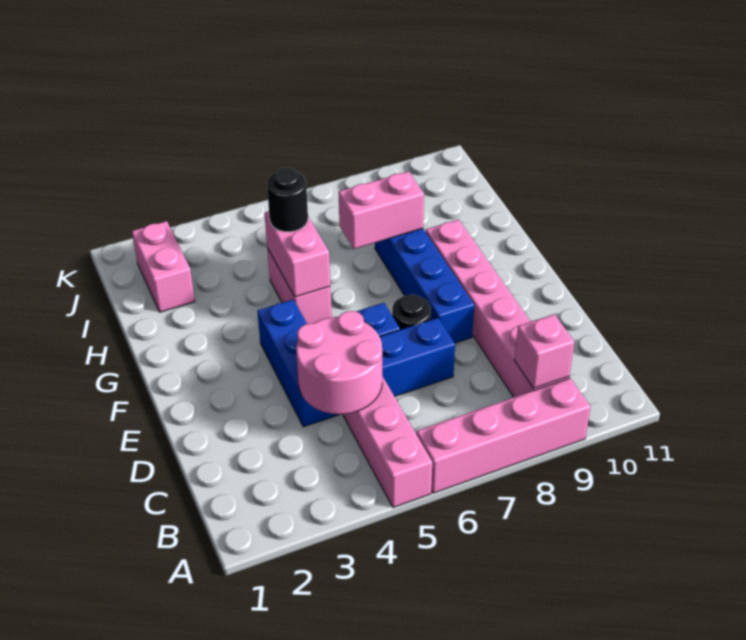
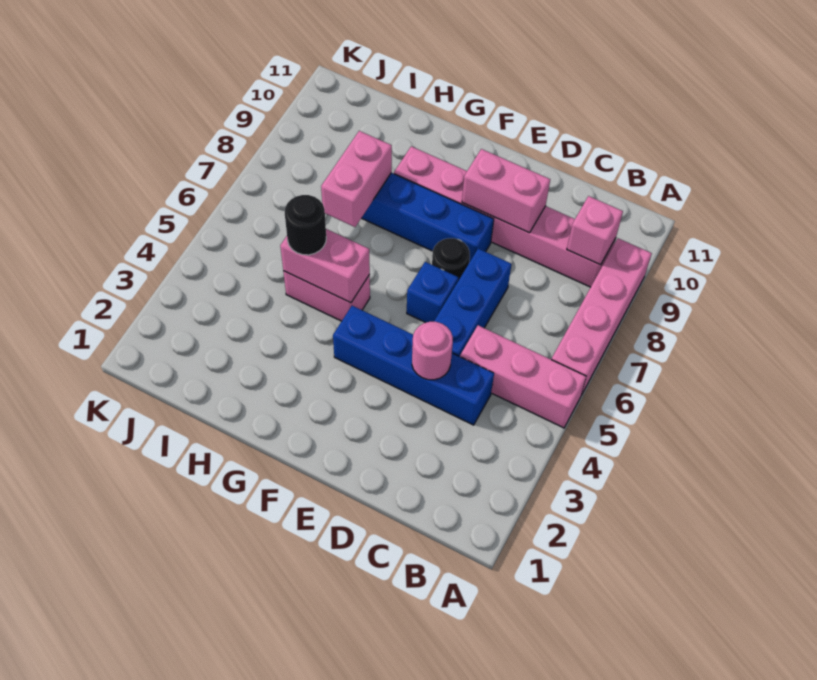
pink round brick C4:D5 level 2 -> pink round brick D4 level 2
blue brick D4:F4 level 1 -> blue brick C4:F4 level 1
pink brick I2:J2 level 1 -> pink brick D9:E9 level 2

